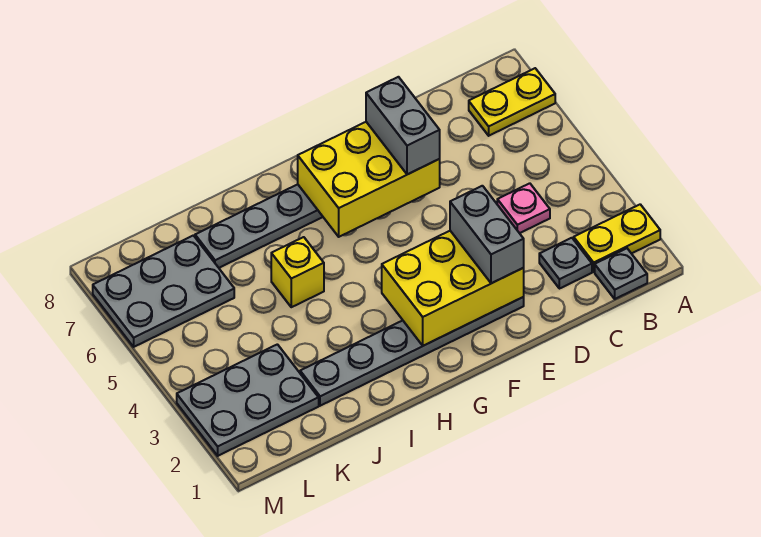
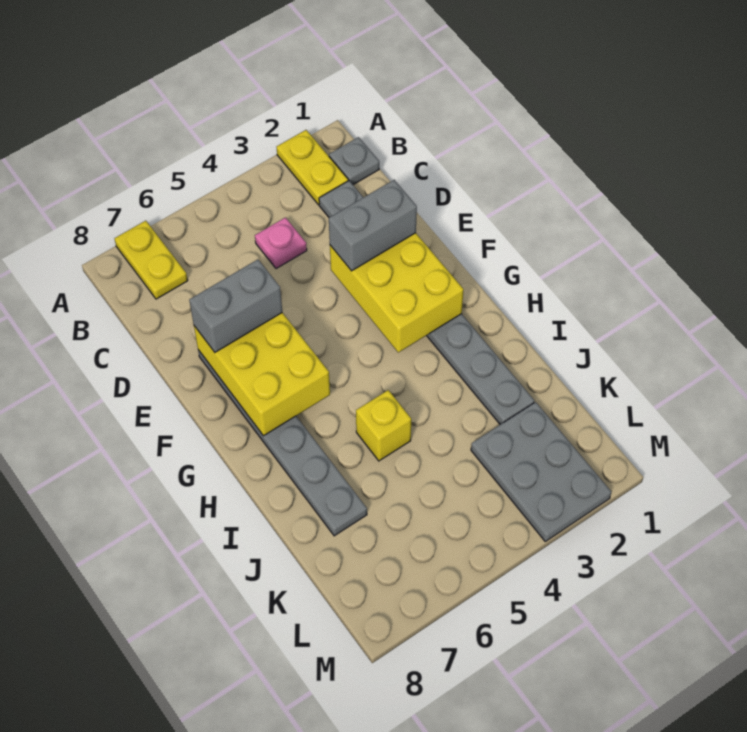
grey plate K6:M7 level 1 -> none

